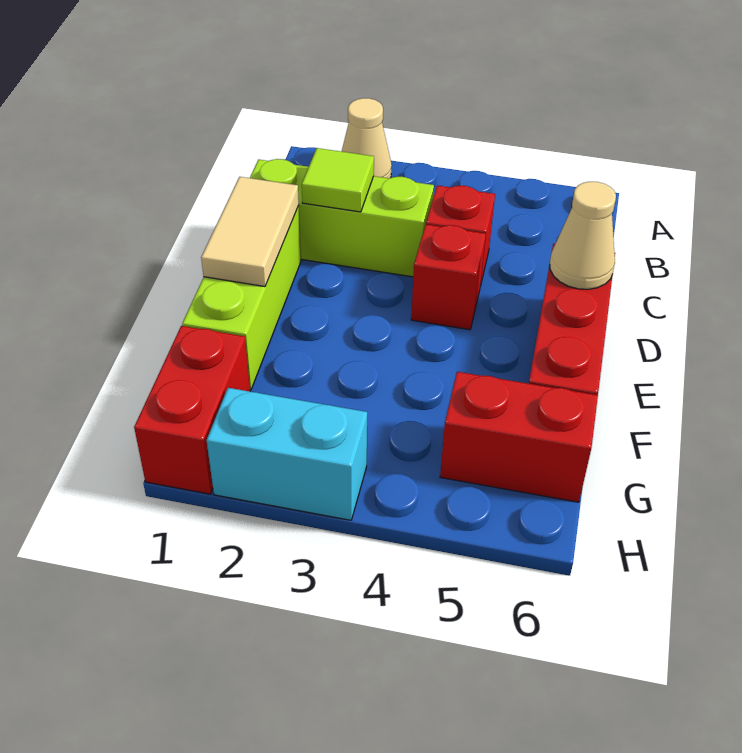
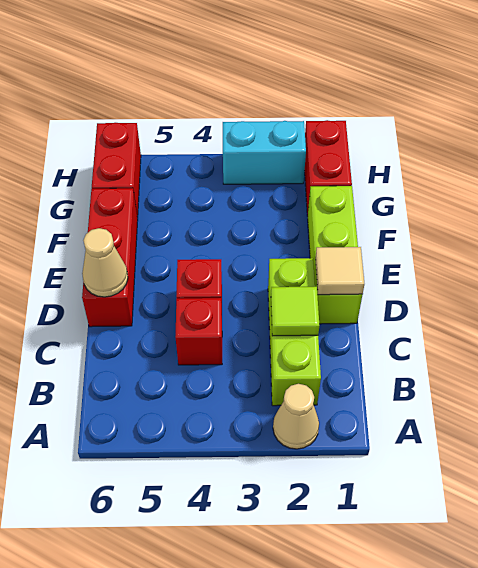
lime brick C1:C3 level 1 -> lime brick B2:D2 level 1
tan tile D1:E1 level 2 -> tan tile D1 level 2
red brick G5:G6 level 1 -> red brick G6:H6 level 1

